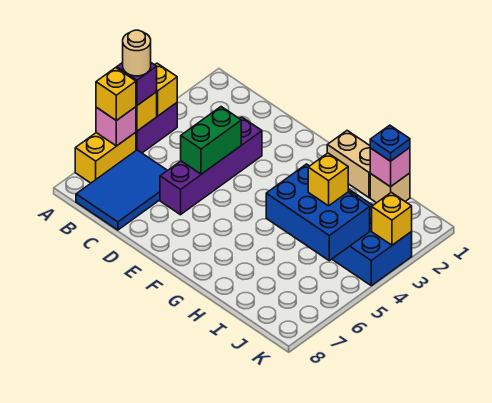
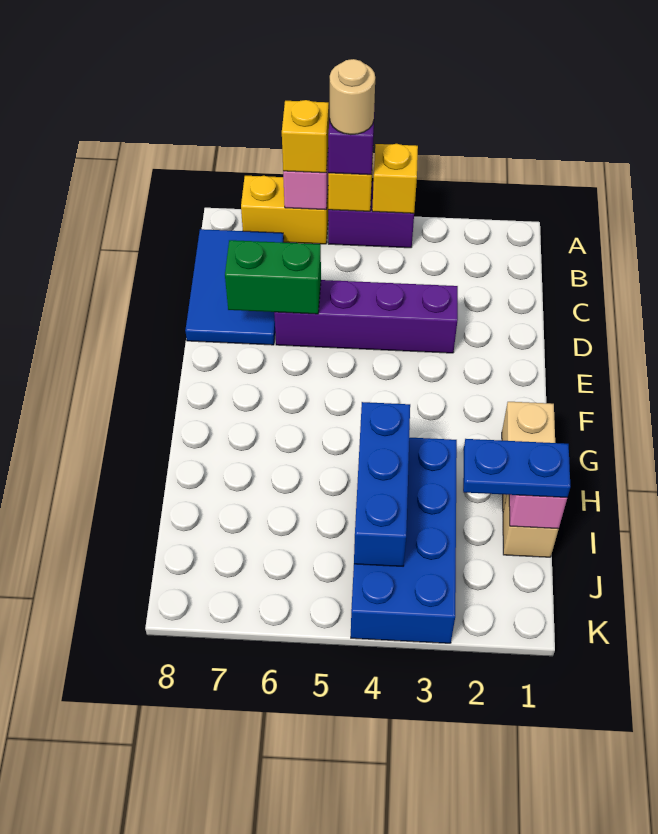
blue tile B6:C8 level 1 -> blue tile B7:D8 level 1
green brick D4:D5 level 2 -> green brick D6:D7 level 2
blue brick H4:J5 level 2 -> blue brick H4:J4 level 2
blue plate I1 level 3 -> blue plate I1:I2 level 3
yellow brick I4 level 3 -> none
yellow brick K3 level 2 -> none

